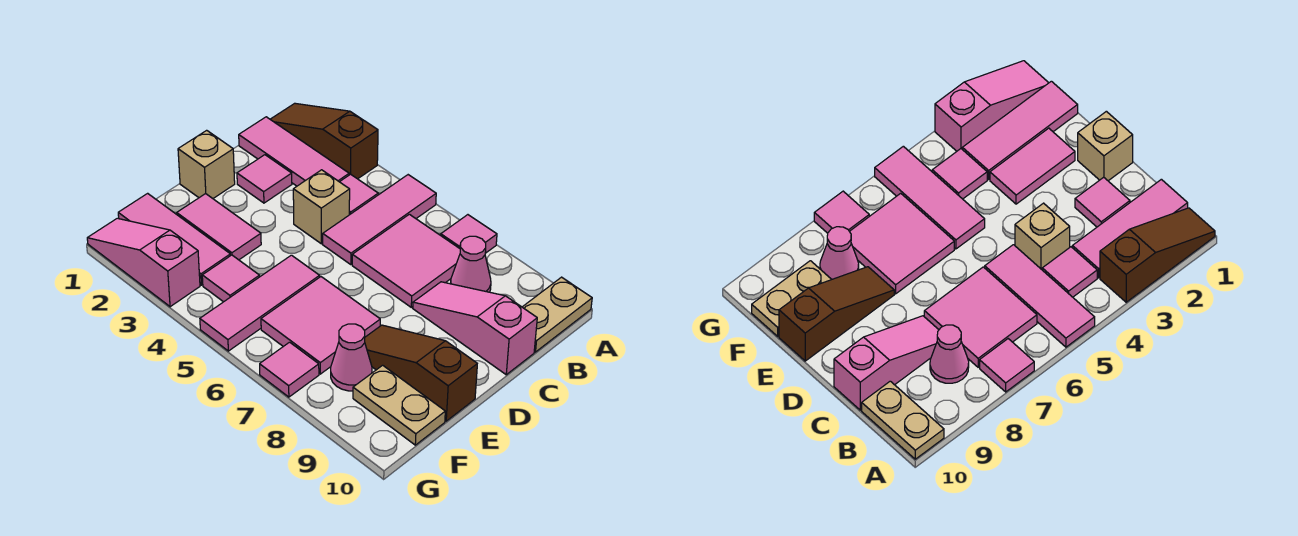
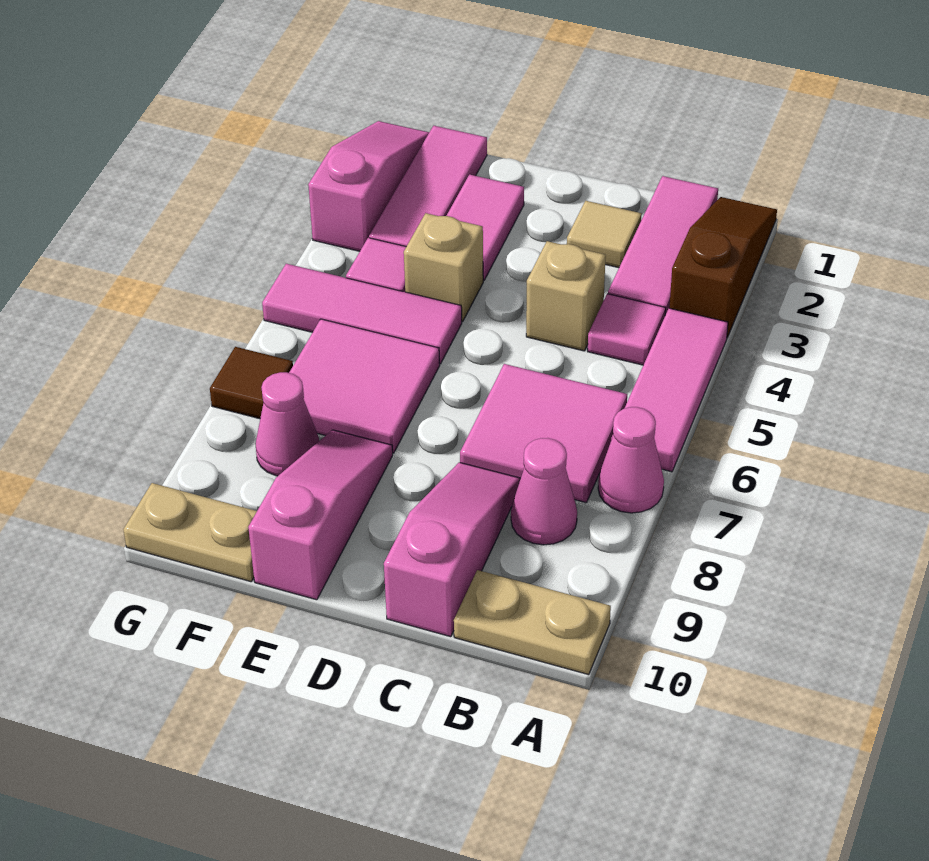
pink tile A5:C5 level 1 -> pink tile A4:A6 level 1
pink tile A7 level 1 -> pink cone A7 level 1
pink tile C2 level 1 -> tan tile C2 level 1
tan brick D1 level 1 -> tan brick E4 level 1
brown slope E8:E10 level 1 top 10 -> pink slope E8:E10 level 1 top 10
tan plate F9:F10 level 1 -> tan plate F10:G10 level 1
pink tile G7 level 1 -> brown tile G7 level 1

